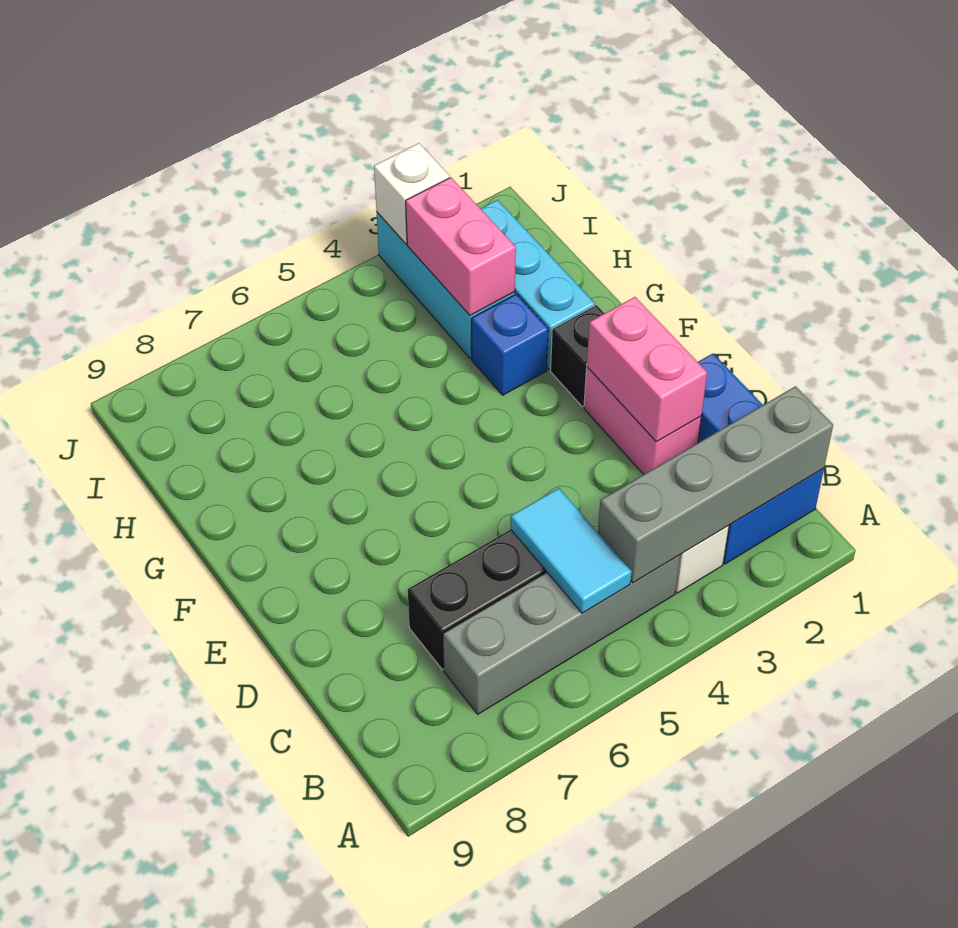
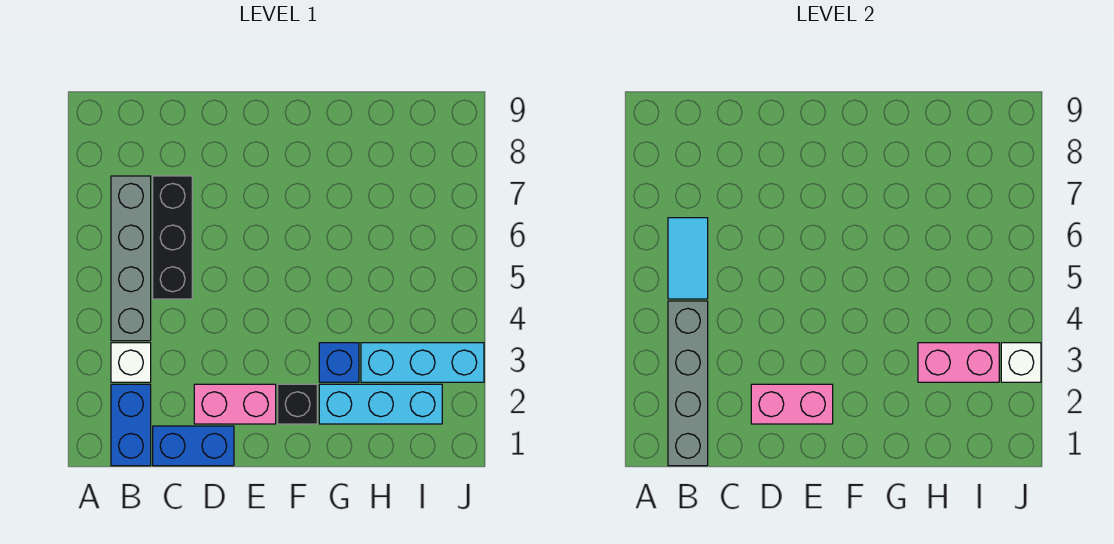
cyan tile B5:C5 level 2 -> cyan tile B5:B6 level 2

